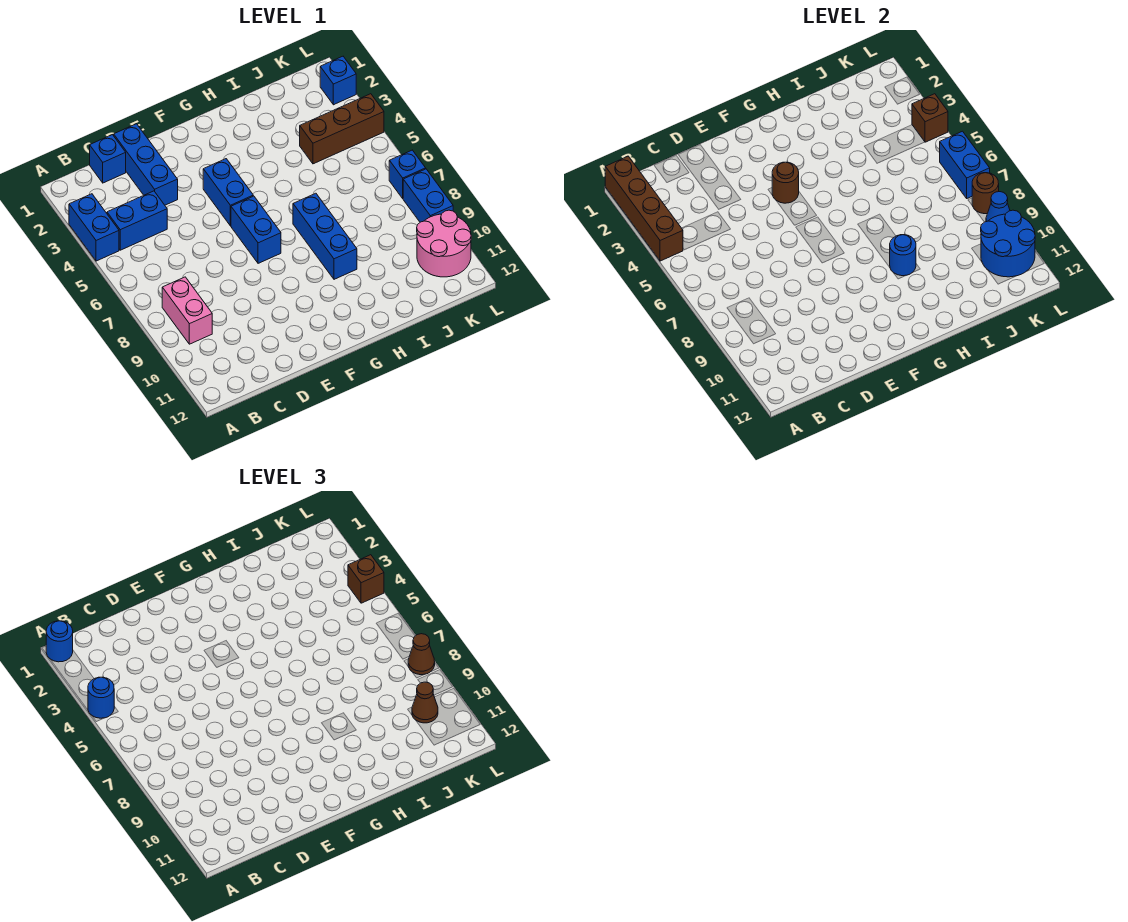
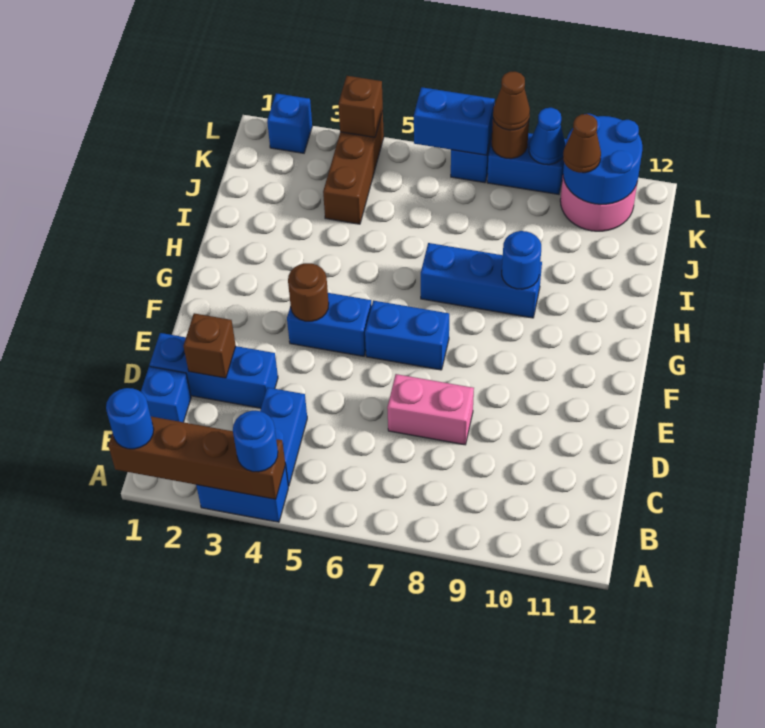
pink brick B8:B9 level 1 -> pink brick D7:D8 level 1
brown brick L4 level 3 -> brown brick D2 level 2

